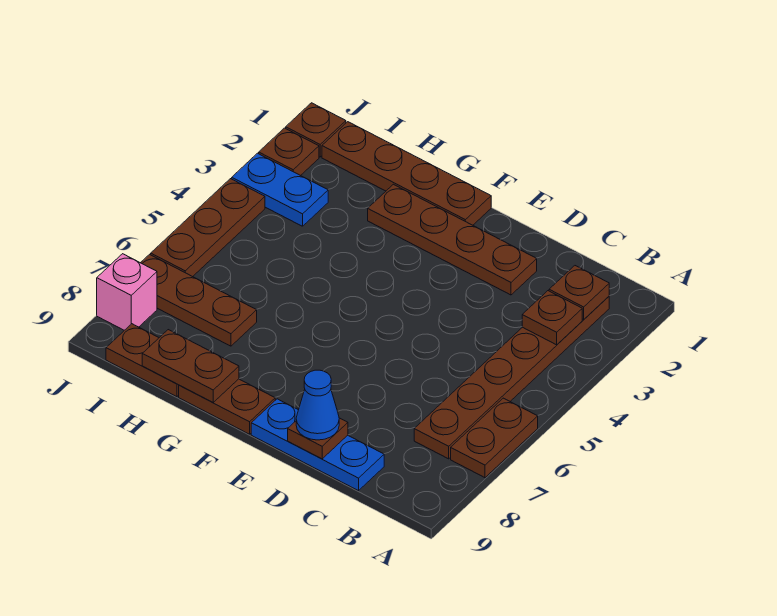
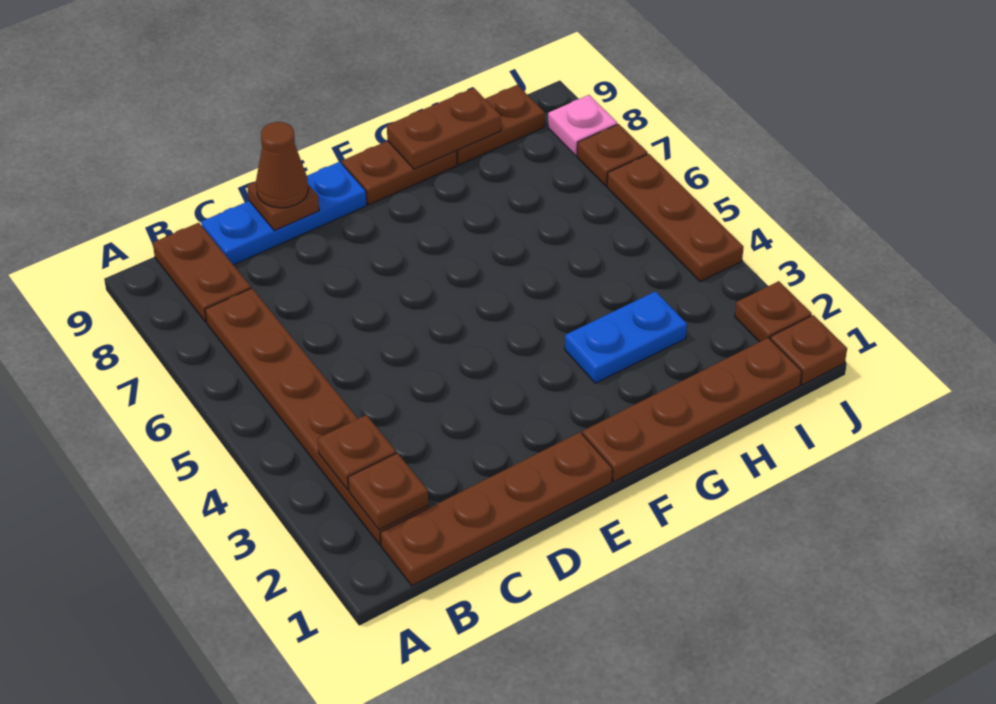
brown plate A6:A7 level 1 -> brown plate B8:B9 level 1
brown plate D2:G2 level 1 -> brown plate B1:E1 level 1
blue cone D9 level 3 -> brown cone D9 level 3
brown plate H7:J7 level 1 -> brown plate J7 level 1
blue plate I3:J3 level 1 -> blue plate G3:H3 level 1
pink brick J8 level 1 -> pink plate J8 level 1

